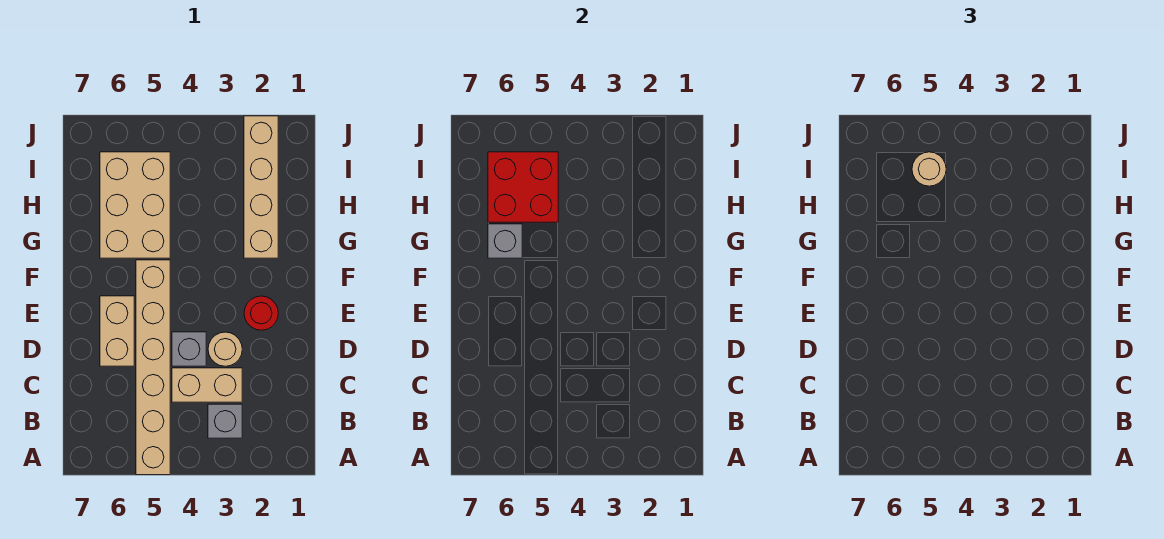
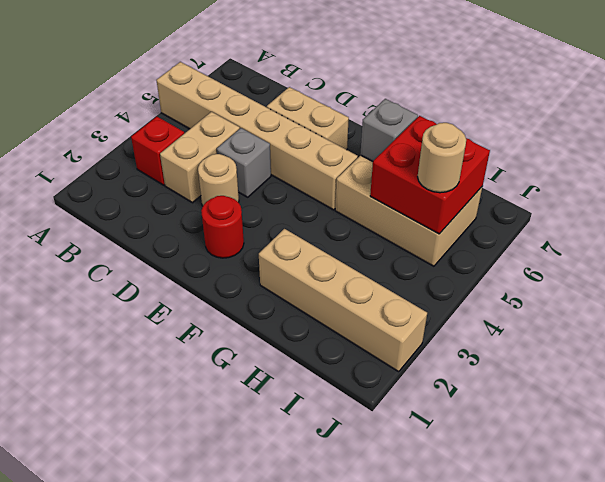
grey brick B3 level 1 -> red brick B3 level 1

